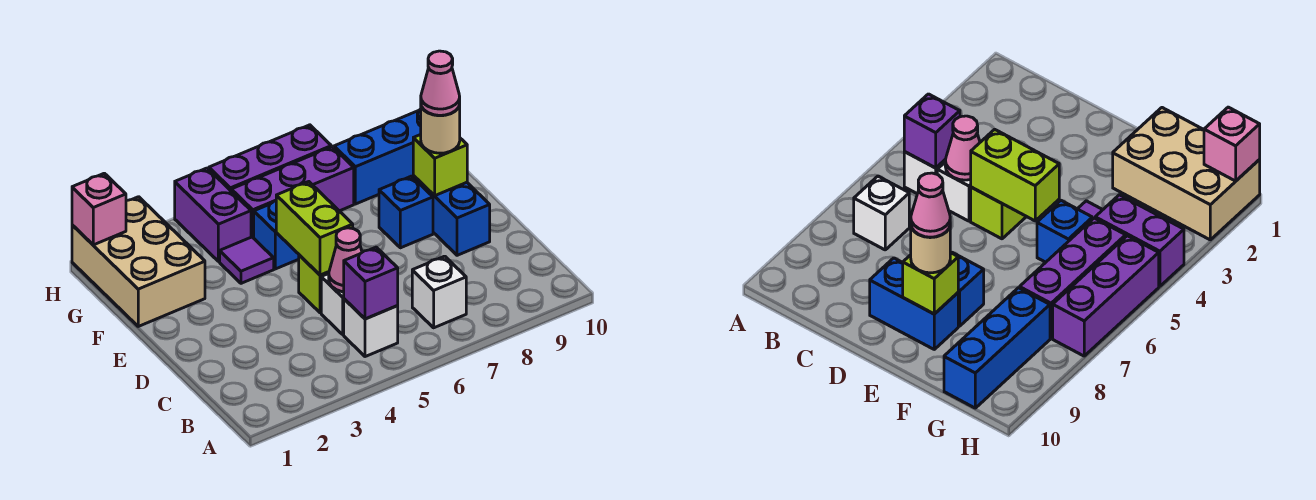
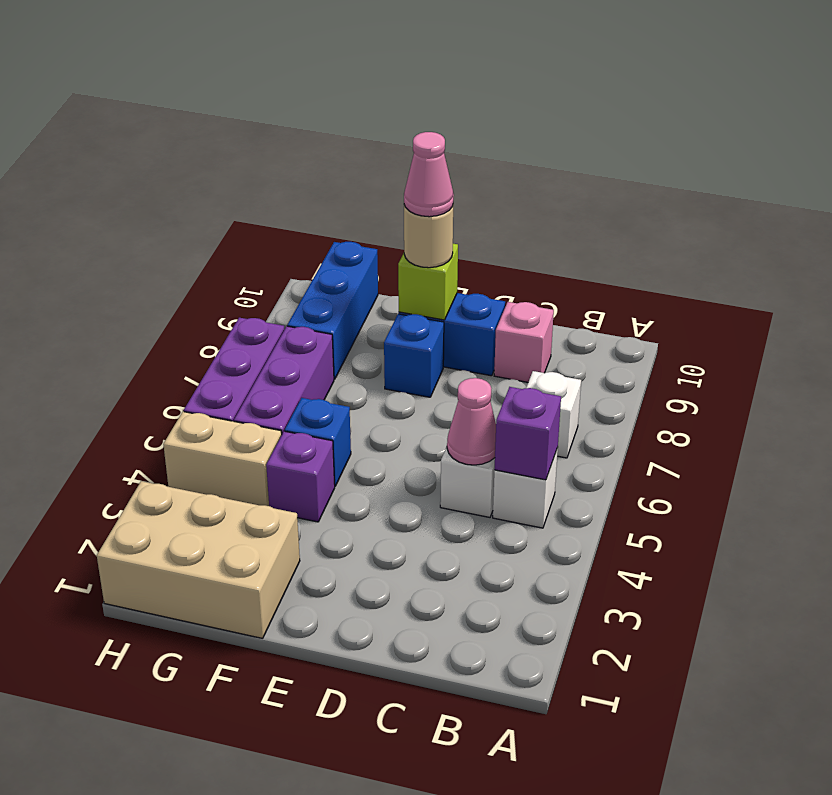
lime brick D5 level 1 -> none
lime brick D5:E5 level 2 -> none
purple tile F4 level 1 -> purple brick F4 level 1
purple brick G4:H4 level 1 -> tan brick G4:H4 level 1
pink brick H1 level 2 -> pink brick C9 level 1

